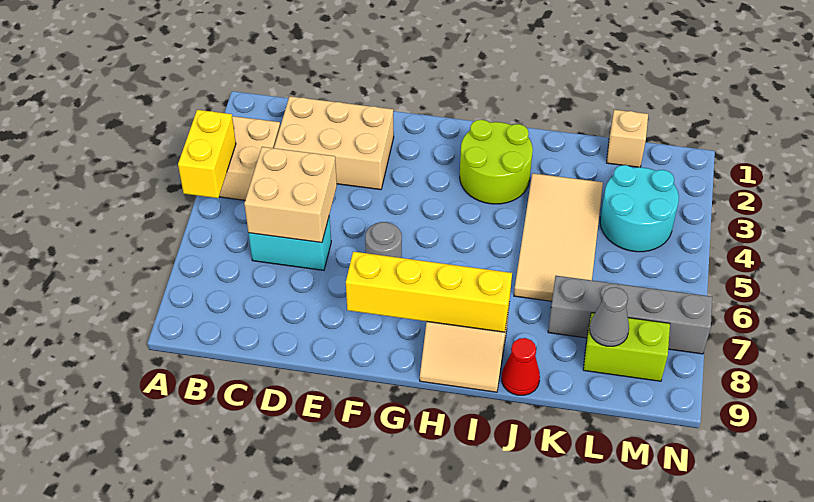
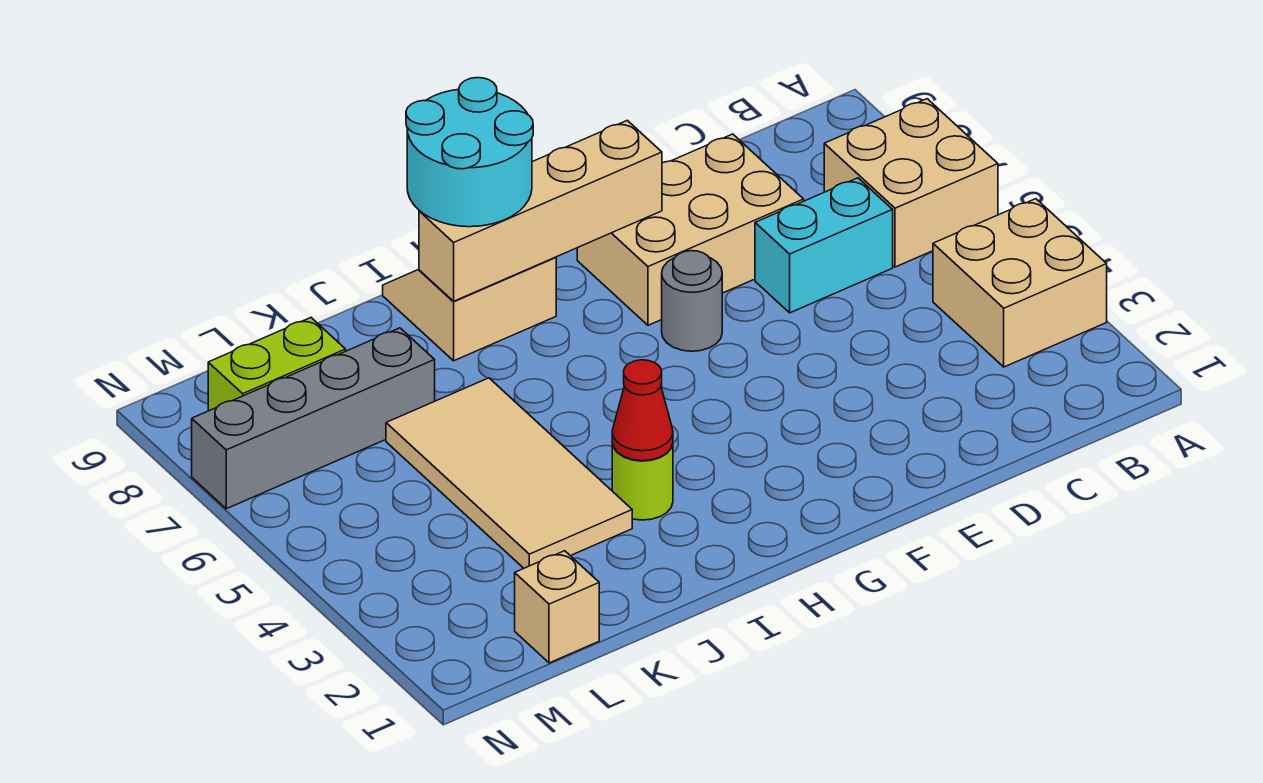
yellow brick A4:A5 level 2 -> none
tan brick C2:E3 level 1 -> tan brick D7:F8 level 1
tan brick C5:D6 level 2 -> tan brick A6:B7 level 1
yellow brick F8:I8 level 2 -> tan brick F8:I8 level 2
lime round brick H2:I3 level 1 -> lime round brick I3 level 1
red cone J9 level 1 -> red cone I3 level 2
cyan round brick L3:M4 level 1 -> cyan round brick H8:I9 level 3
grey cone L8 level 2 -> none

